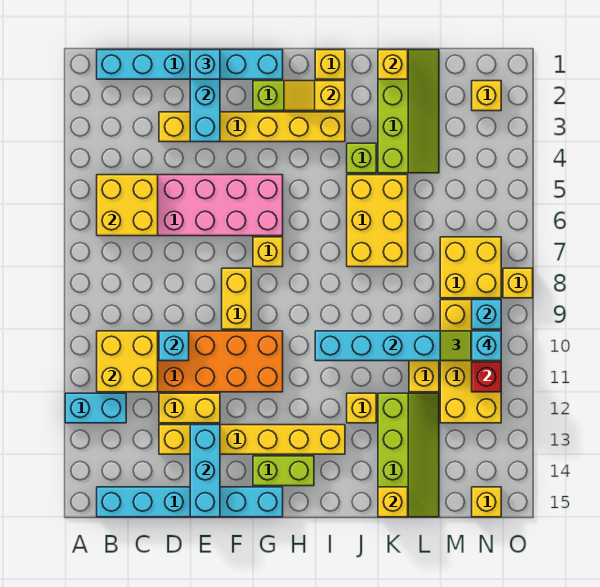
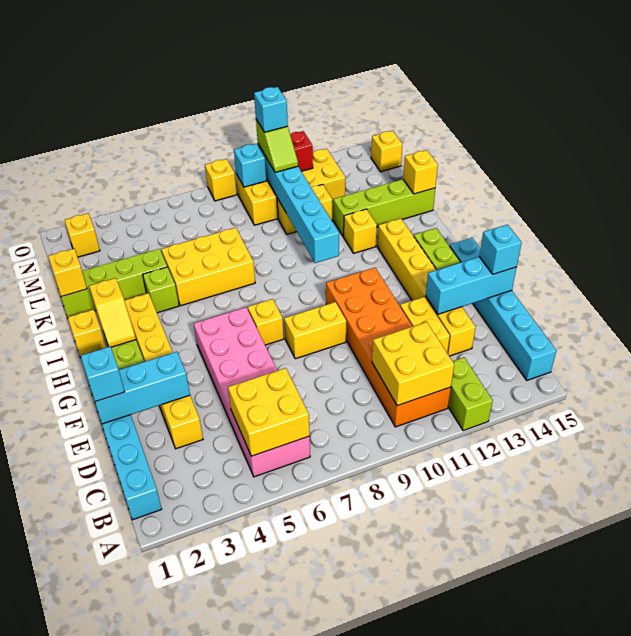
cyan brick A12:B12 level 1 -> lime brick A12:B12 level 1
cyan brick D10 level 2 -> cyan brick E15 level 3
yellow brick M7:N8 level 1 -> none

